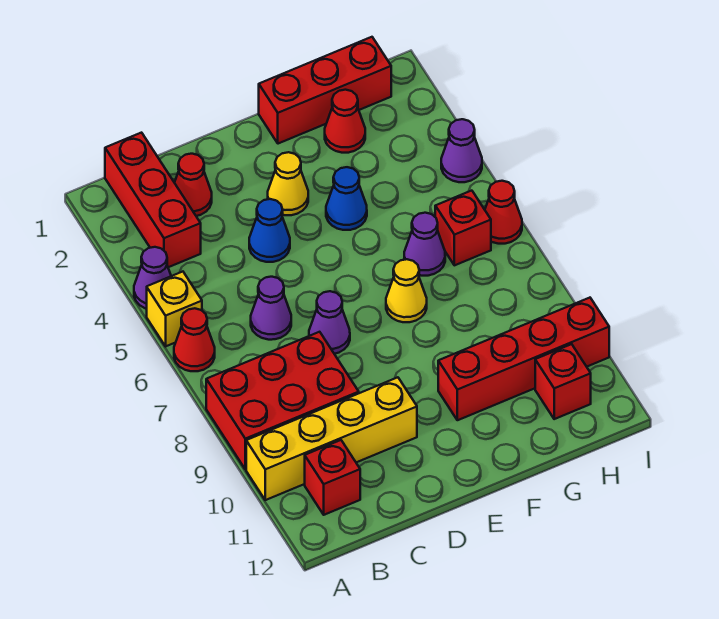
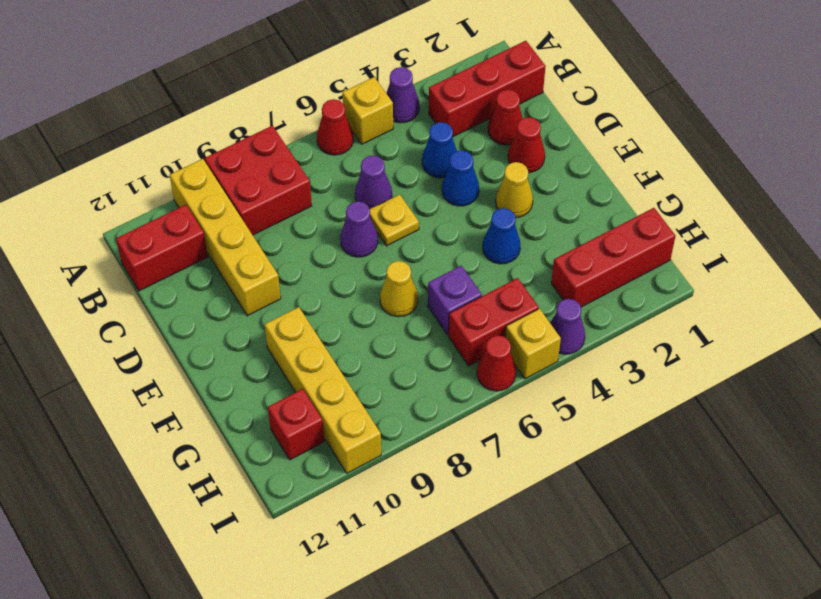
red brick A8:C9 level 1 -> red brick A8:B9 level 1
red brick B11 level 1 -> red brick B11:B12 level 1
none -> blue cone C4 level 1
none -> yellow plate D6 level 1
red brick F1:H1 level 1 -> red brick H1:H3 level 1
red brick F10:I10 level 1 -> yellow brick F10:I10 level 1
red cone G2 level 1 -> red cone D2 level 1
purple cone G6 level 1 -> purple brick G6 level 1
red brick H6 level 1 -> red brick H5:H6 level 1
none -> yellow brick I5 level 1

